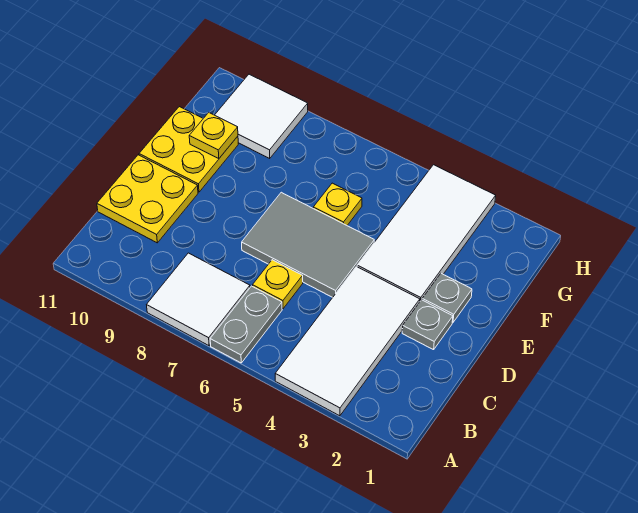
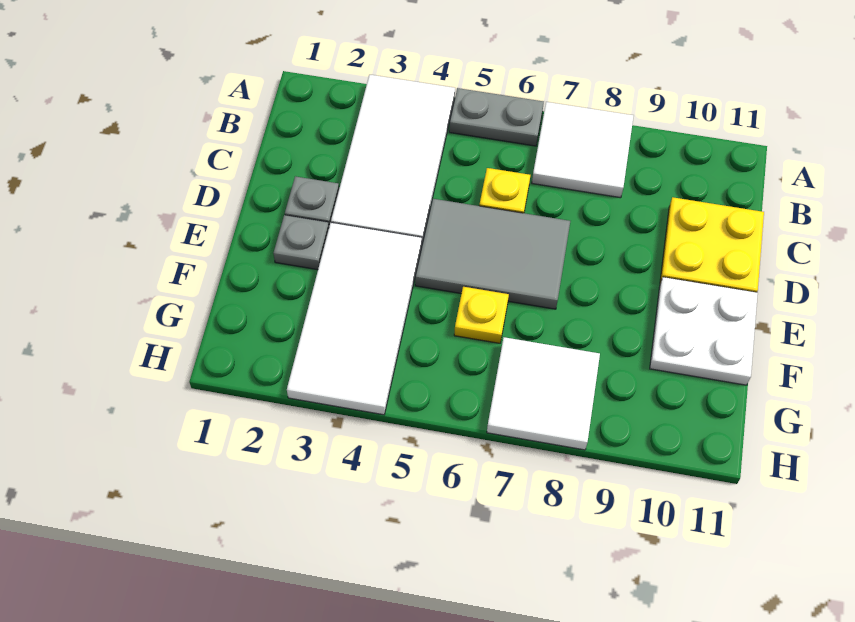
grey plate A6:B6 level 1 -> grey plate A5:A6 level 1
yellow plate E10:F11 level 1 -> white plate E10:F11 level 1
yellow plate F10 level 2 -> none
white tile G9:H10 level 1 -> white tile G7:H8 level 1

